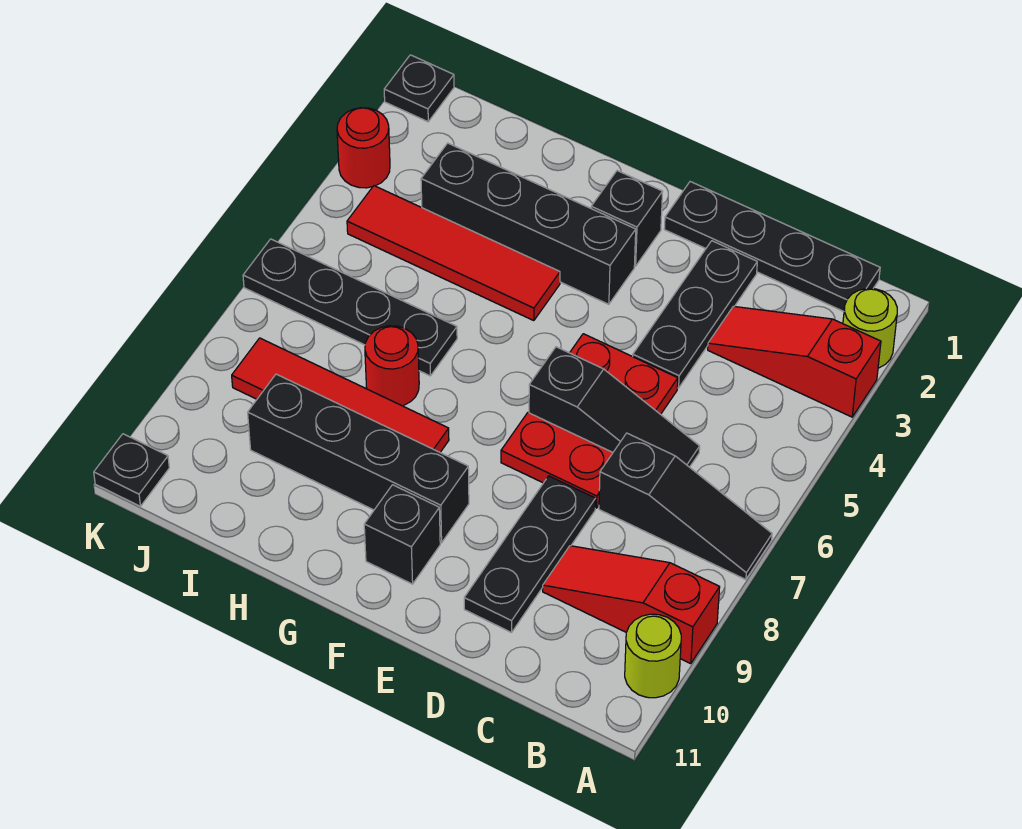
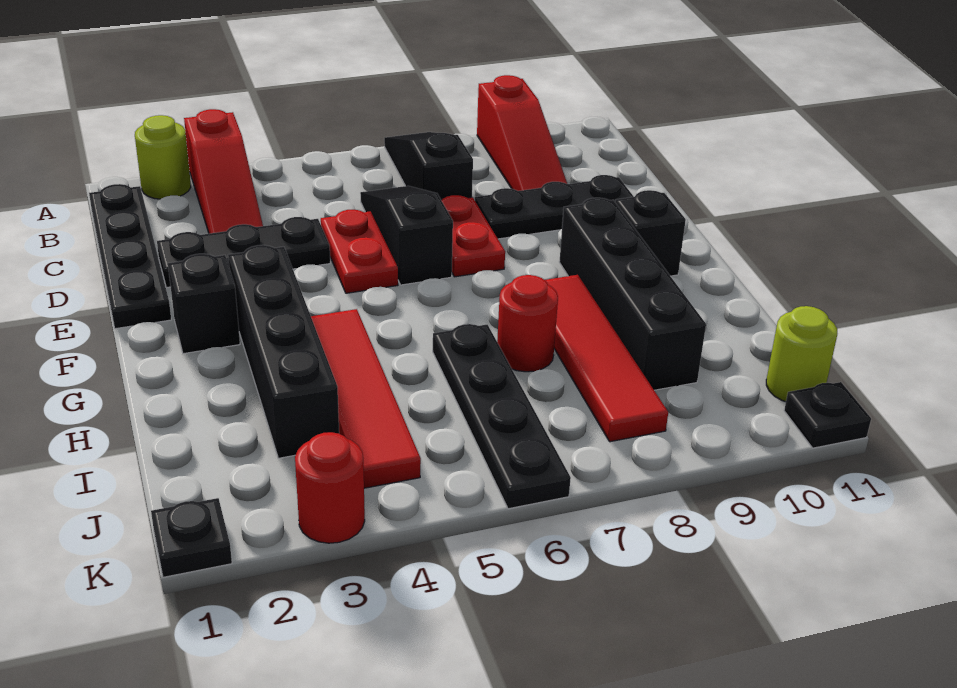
lime round brick A10 level 1 -> lime round brick J11 level 1

